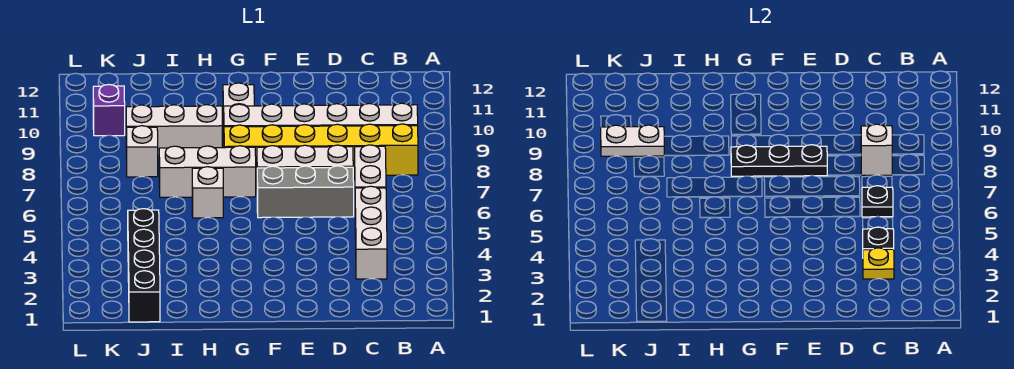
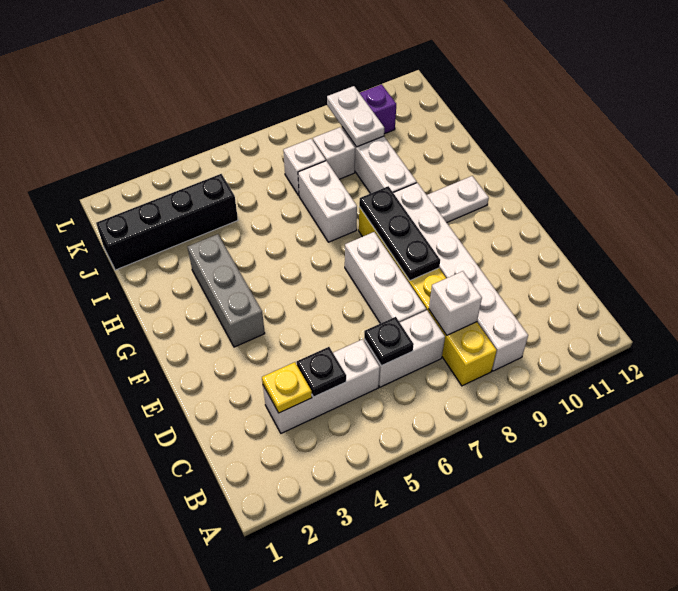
grey brick D6:F6 level 1 -> grey brick F3:H3 level 1
white brick G7:I7 level 1 -> white brick H7:I7 level 1
white brick H6 level 1 -> white brick J7 level 1

